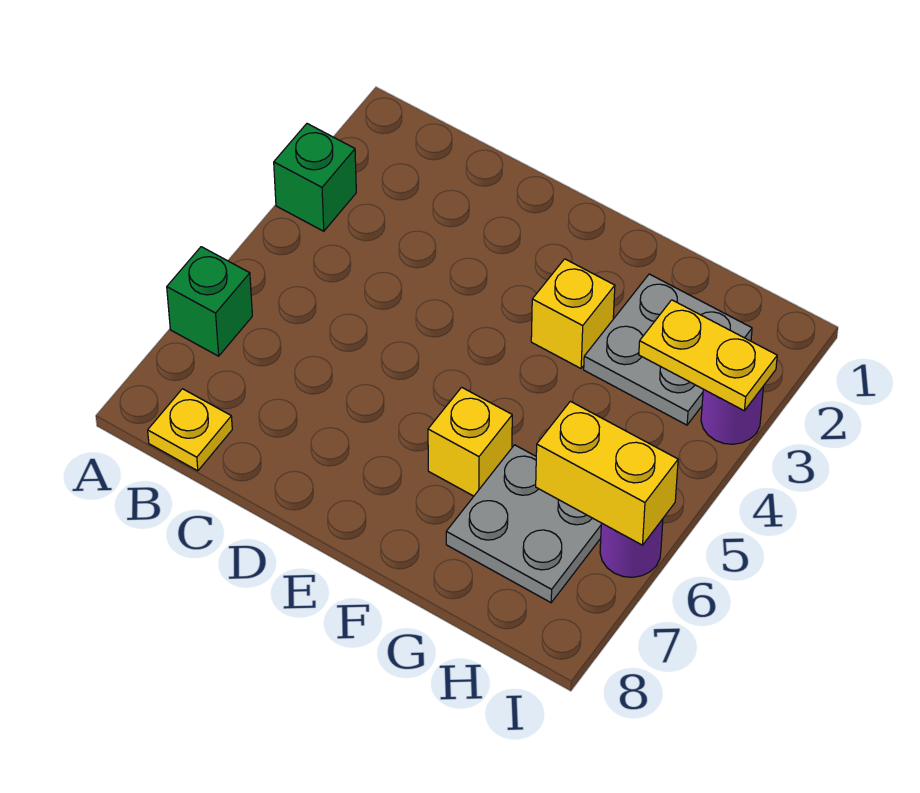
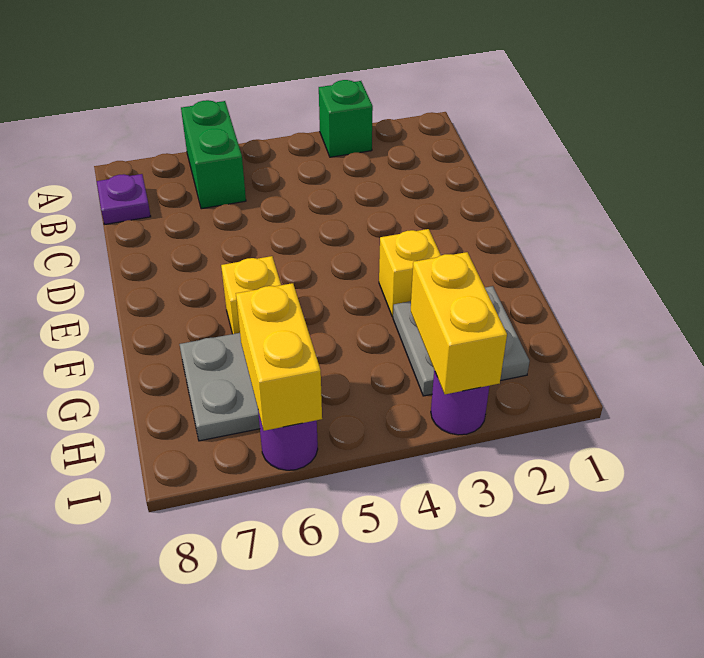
green brick A6 level 1 -> green brick A6:B6 level 1
yellow plate B8 level 1 -> purple plate B8 level 1
yellow plate H3:I3 level 2 -> yellow brick H3:I3 level 2

